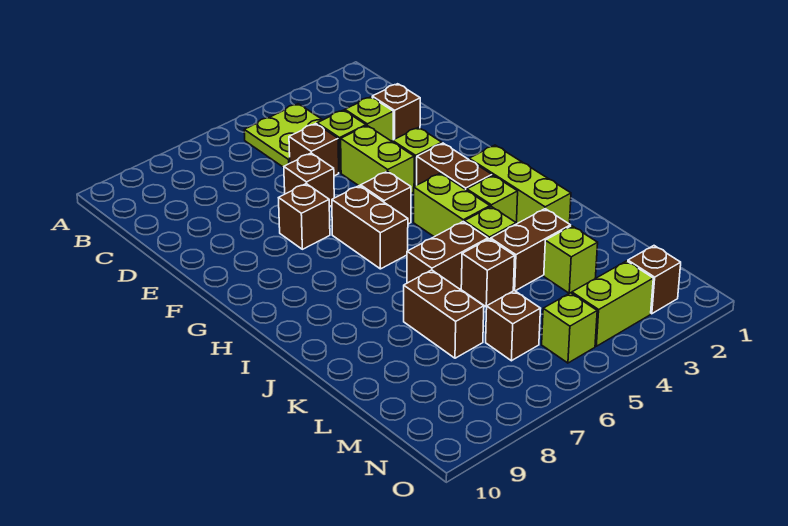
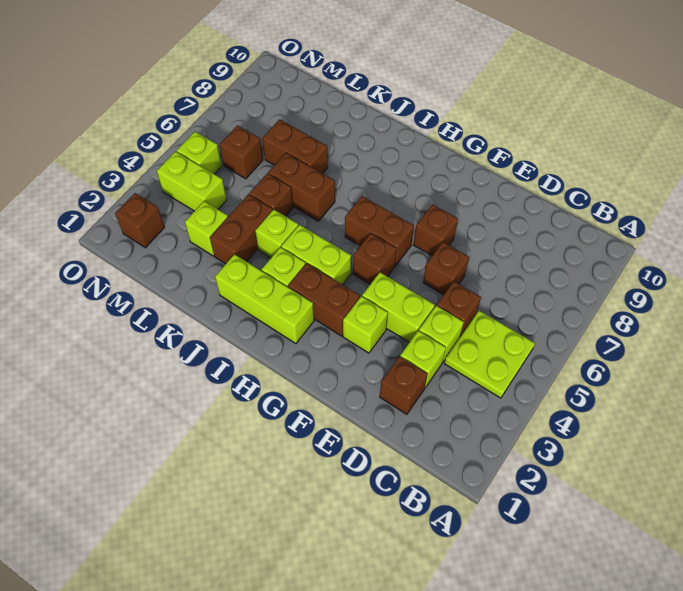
brown brick J5:J6 level 1 -> brown brick J6:K6 level 1
lime brick N3:N4 level 1 -> lime brick M4:N4 level 1

